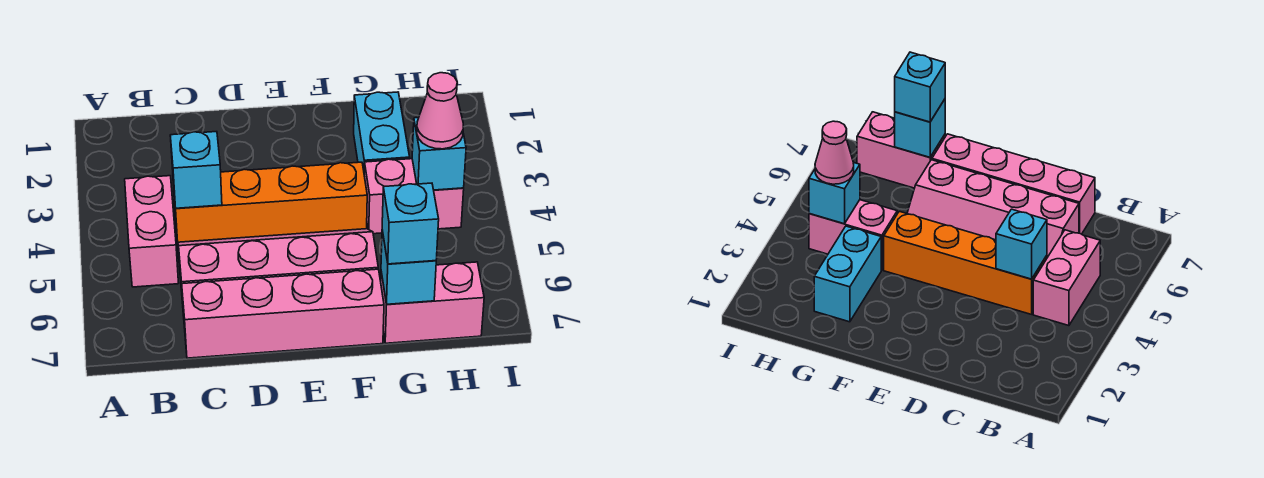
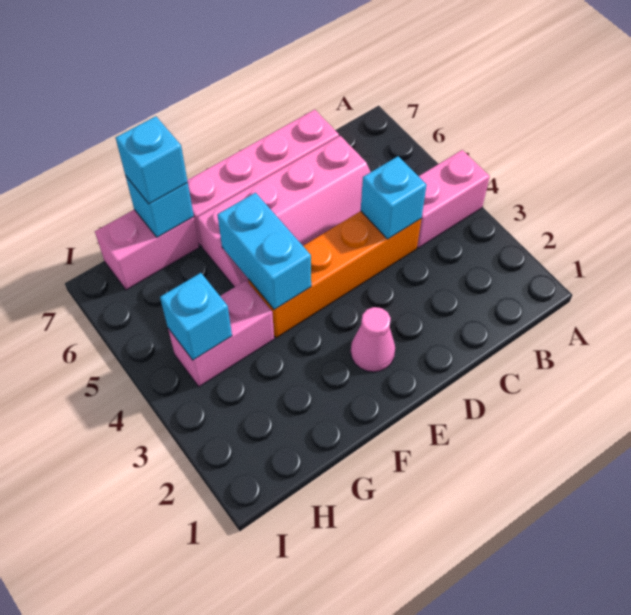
pink brick B4:B5 level 1 -> pink brick A4:B4 level 1
cyan brick G2:G3 level 1 -> cyan brick F4:F5 level 2
pink cone H4 level 3 -> pink cone E2 level 1

